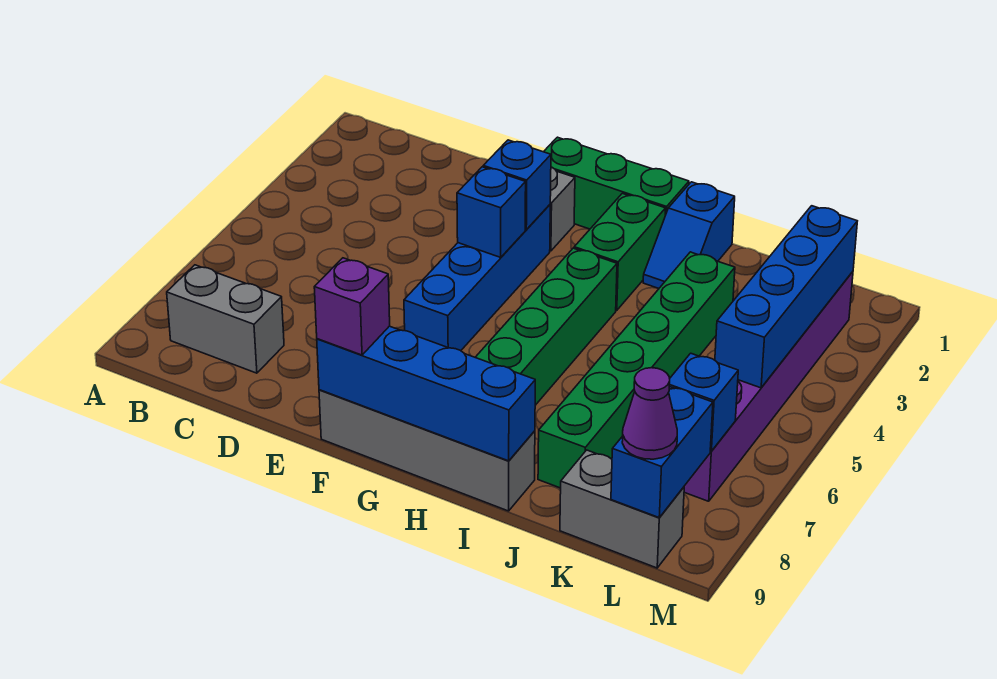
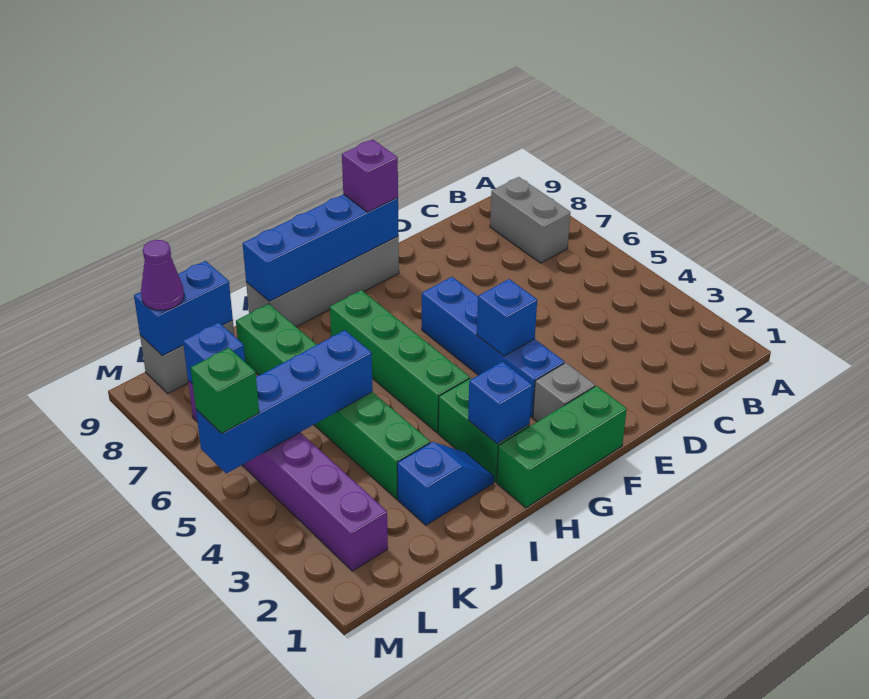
grey brick B8:C8 level 1 -> grey brick B7:B8 level 1
blue brick F3 level 2 -> blue brick H2 level 2
blue slope I1:I2 level 1 top 1 -> blue slope I2:J2 level 1 top J
blue brick L2:L5 level 2 -> blue brick J5:M5 level 2
blue brick L8:L9 level 2 -> blue brick K9:L9 level 2
none -> green brick M5 level 3

